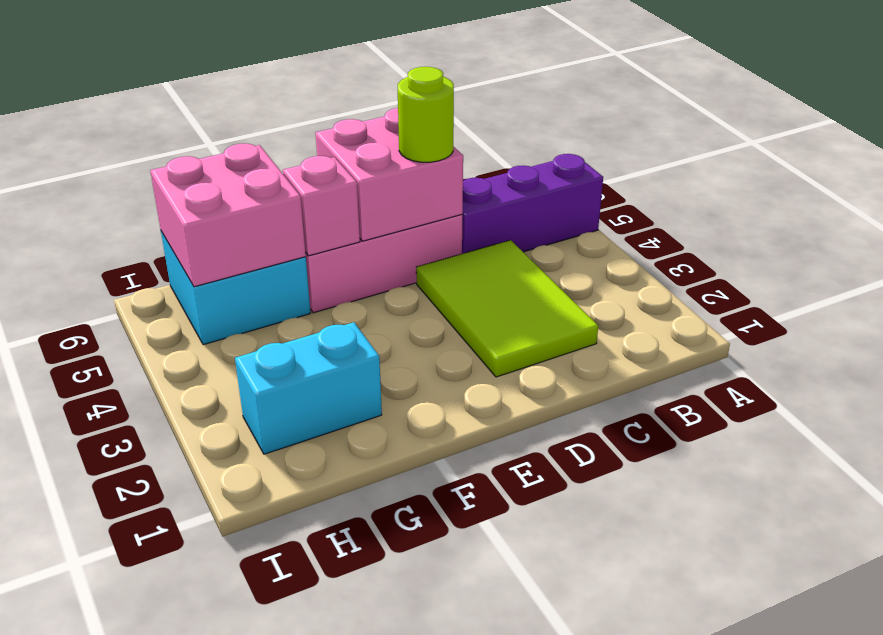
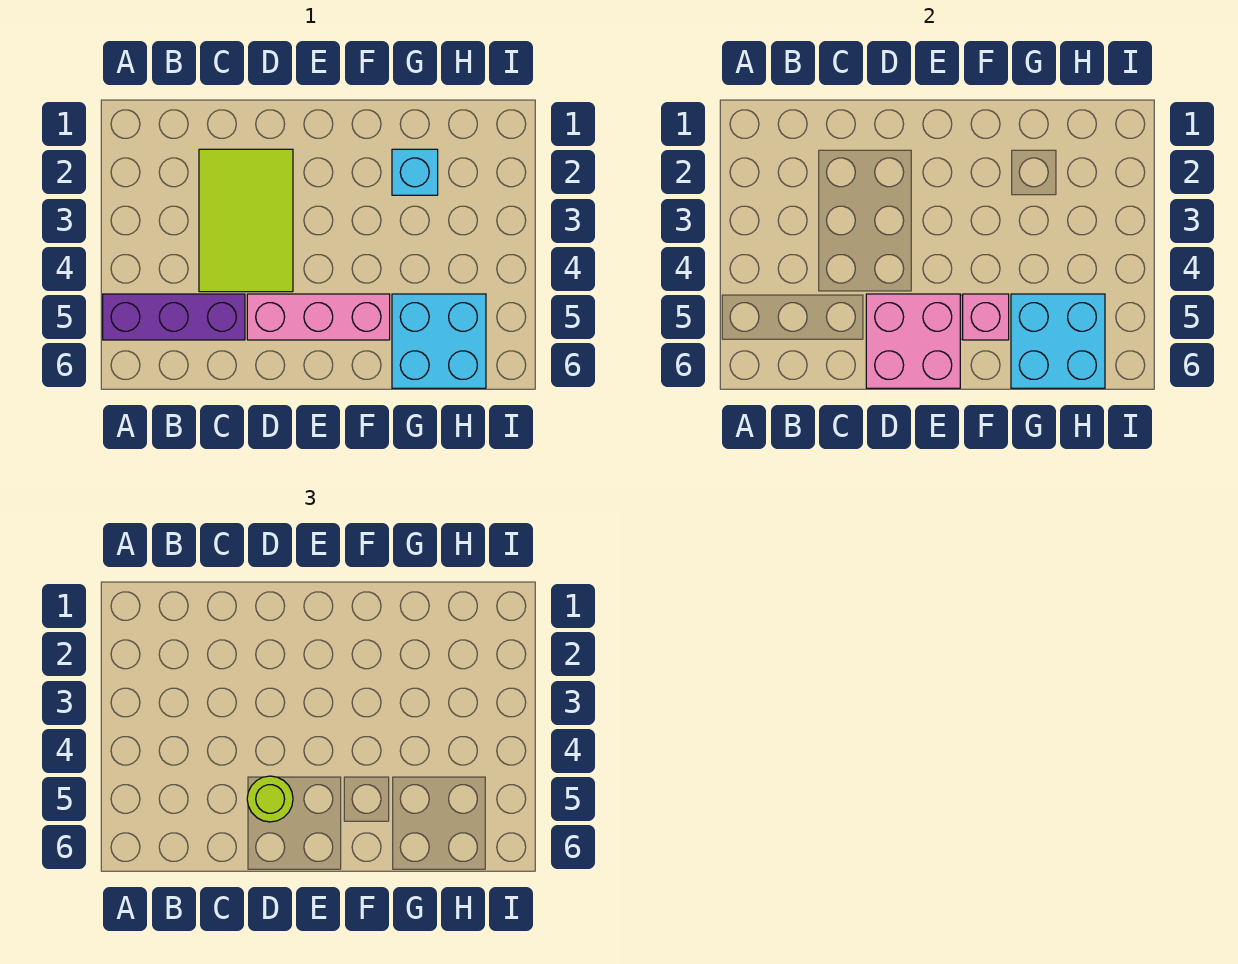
cyan brick G2:H2 level 1 -> cyan brick G2 level 1
pink brick G5:H6 level 2 -> cyan brick G5:H6 level 2

